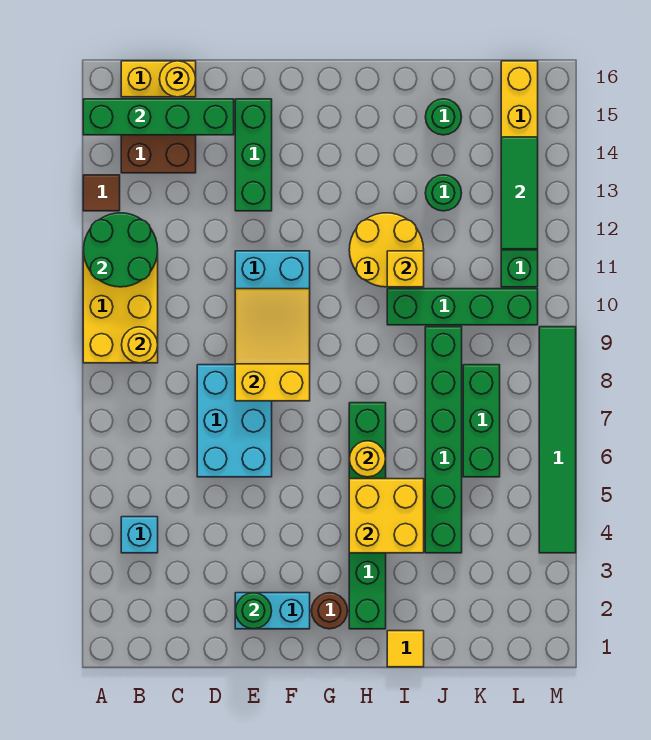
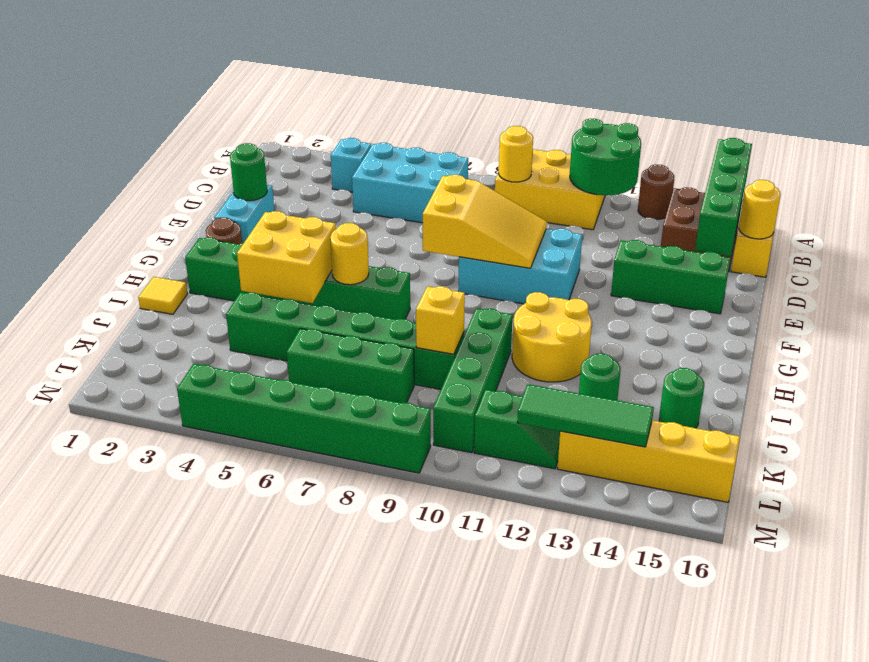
brown tile A13 level 1 -> brown round brick A13 level 1
cyan brick D6:E8 level 1 -> cyan brick B5:C7 level 1
yellow brick I11 level 2 -> yellow brick J9 level 2
green tile M4:M9 level 1 -> green brick M4:M9 level 1

